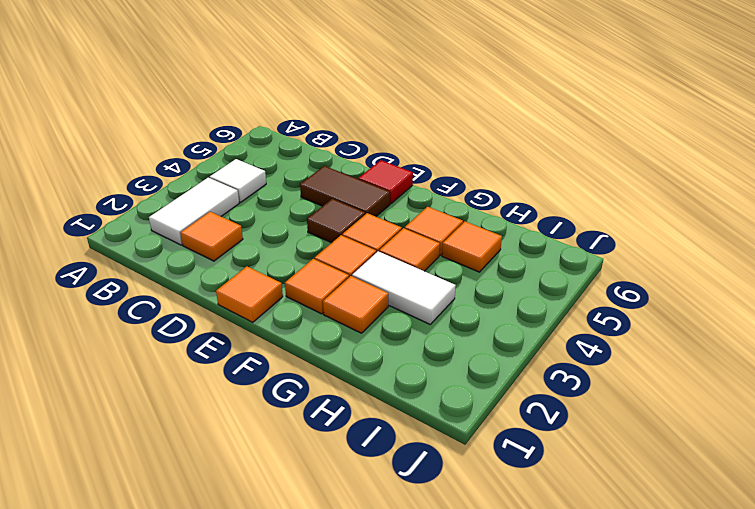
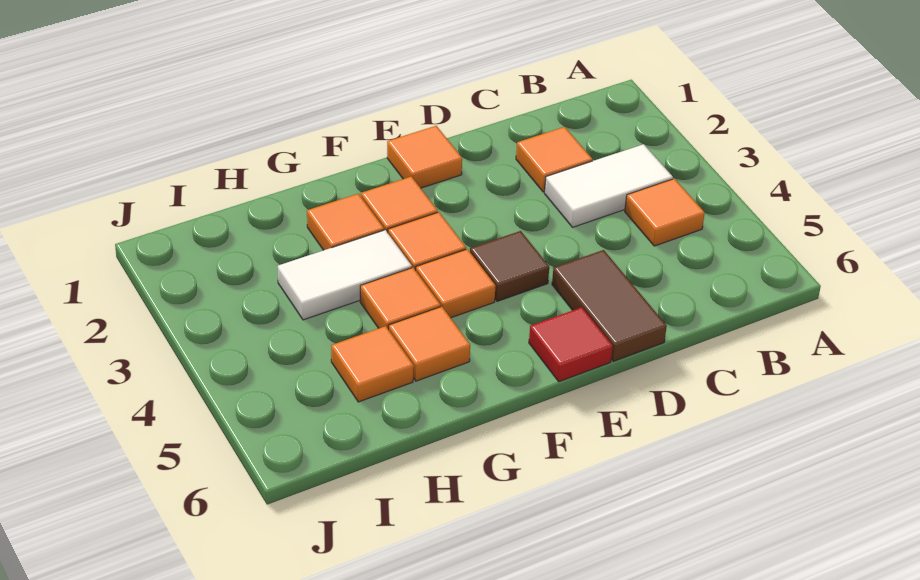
white tile B2:B3 level 1 -> white tile B3:C3 level 1
white tile B4 level 1 -> orange tile B4 level 1
brown tile D5:E5 level 1 -> brown tile D5:D6 level 1

